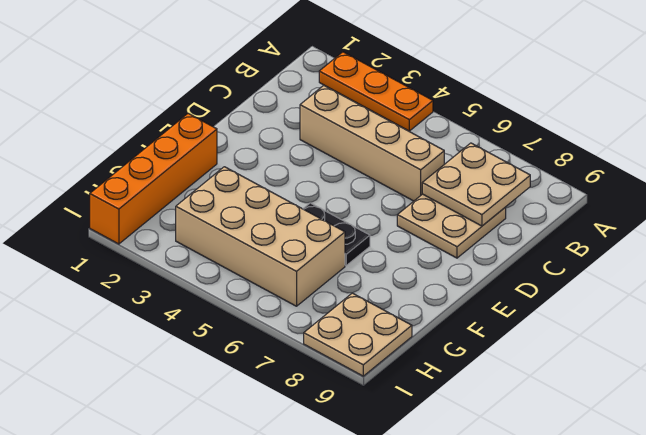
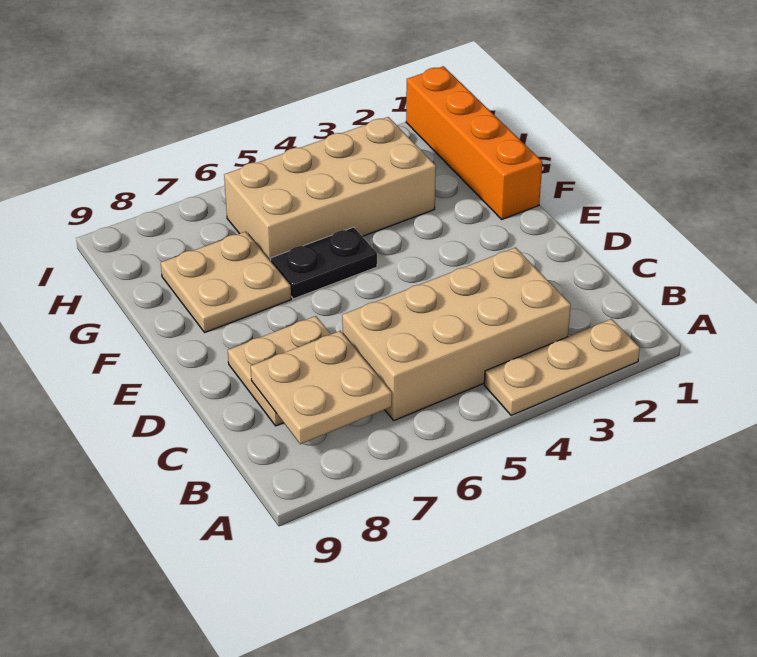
orange plate A2:A4 level 1 -> tan plate A2:A4 level 1
tan brick C3:C6 level 1 -> tan brick B3:C6 level 1
tan plate H8:I9 level 1 -> tan plate F7:G8 level 1

